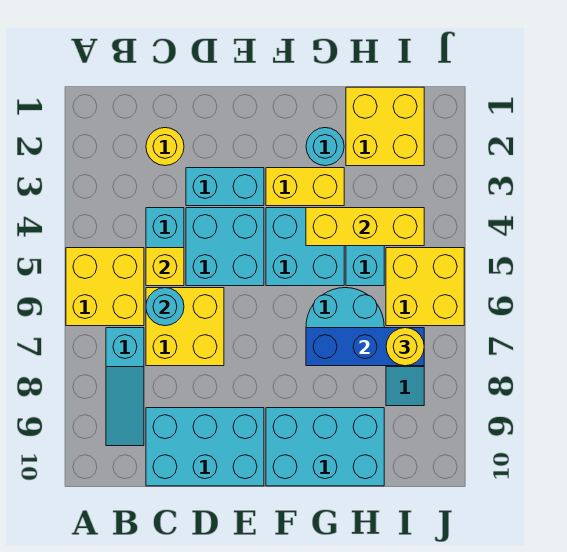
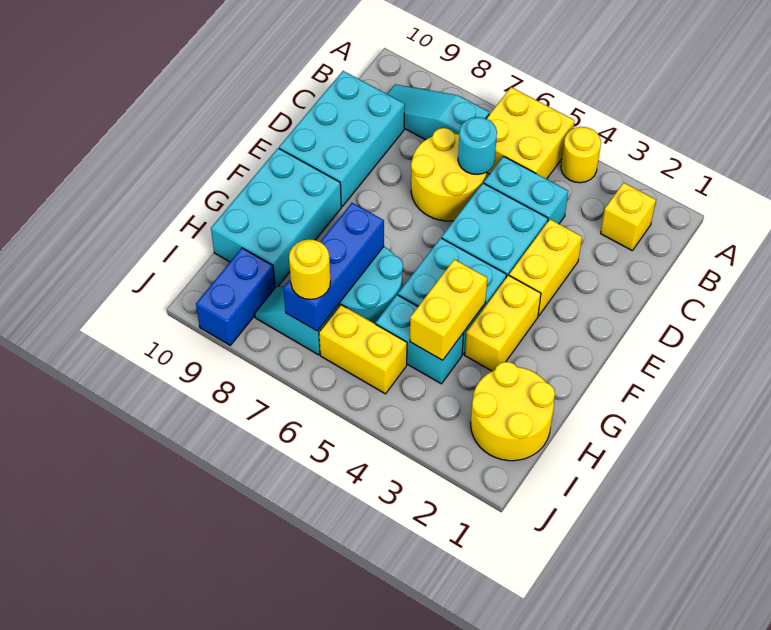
yellow round brick C2 level 1 -> yellow round brick A4 level 1
yellow brick C5 level 2 -> yellow brick B2 level 1
yellow brick C6:D7 level 1 -> yellow round brick C6:D7 level 1
cyan brick D3:E3 level 1 -> yellow brick D3:E3 level 1
cyan round brick G2 level 1 -> none
yellow brick G4:I4 level 2 -> yellow brick G4:H4 level 2
yellow brick H1:I2 level 1 -> yellow round brick H1:I2 level 1
yellow brick I5:J6 level 1 -> yellow brick I5:I6 level 1
none -> blue brick I9:J9 level 1

